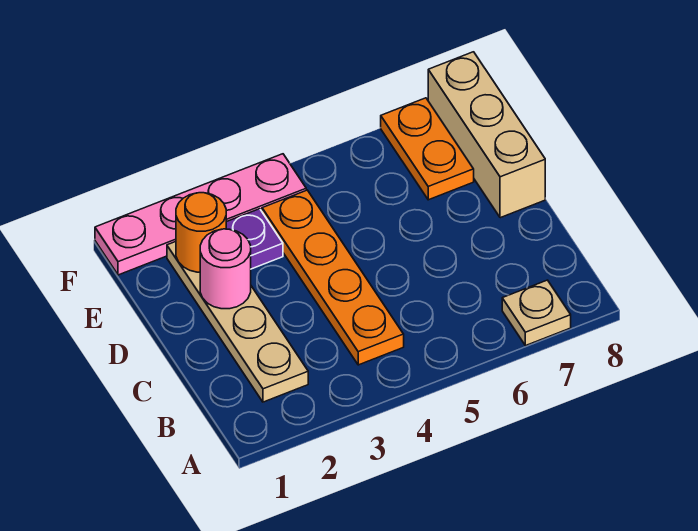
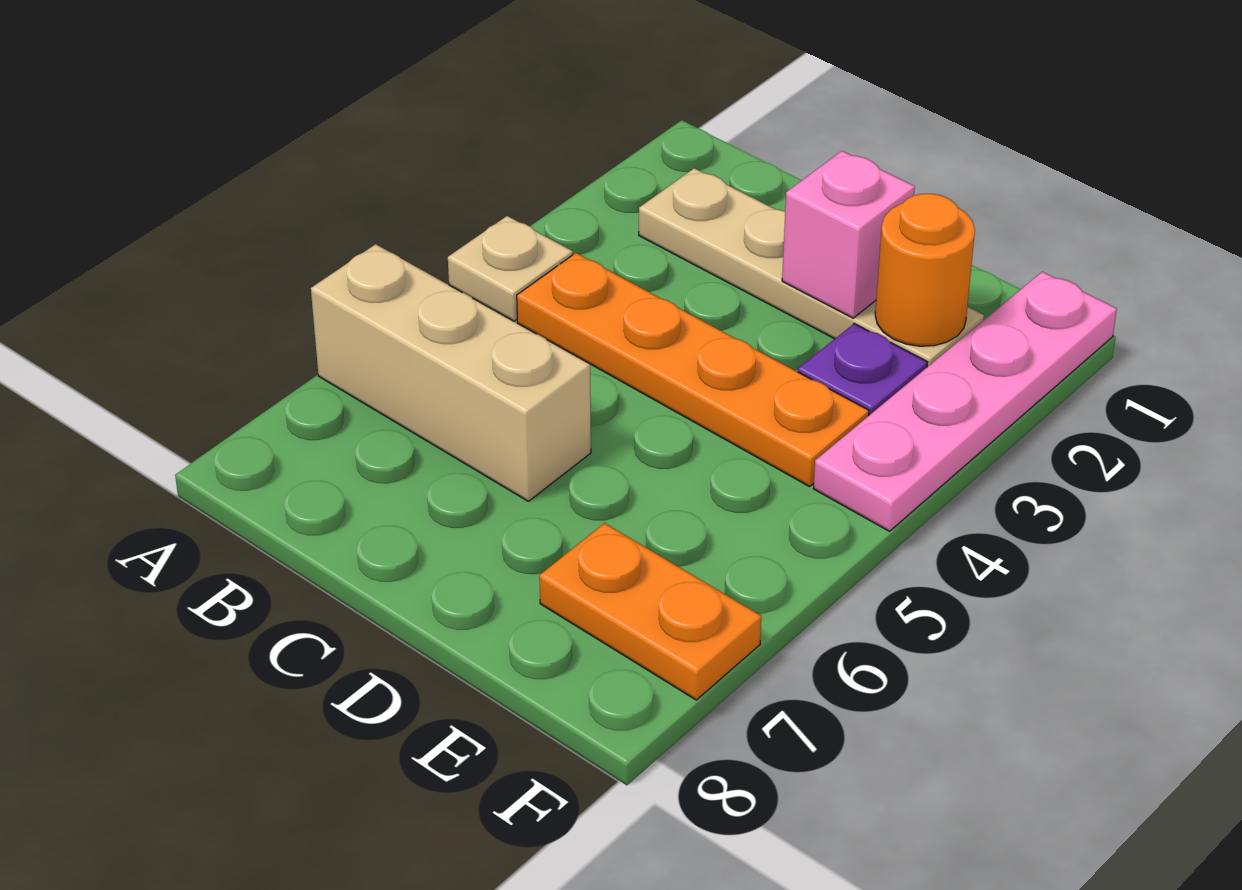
tan plate A7 level 1 -> tan plate A4 level 1
pink round brick D2 level 2 -> pink brick D2 level 2
tan brick D8:F8 level 1 -> tan brick A6:C6 level 1

